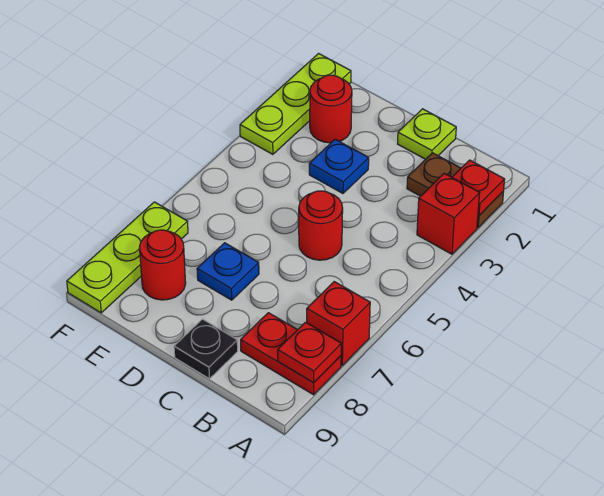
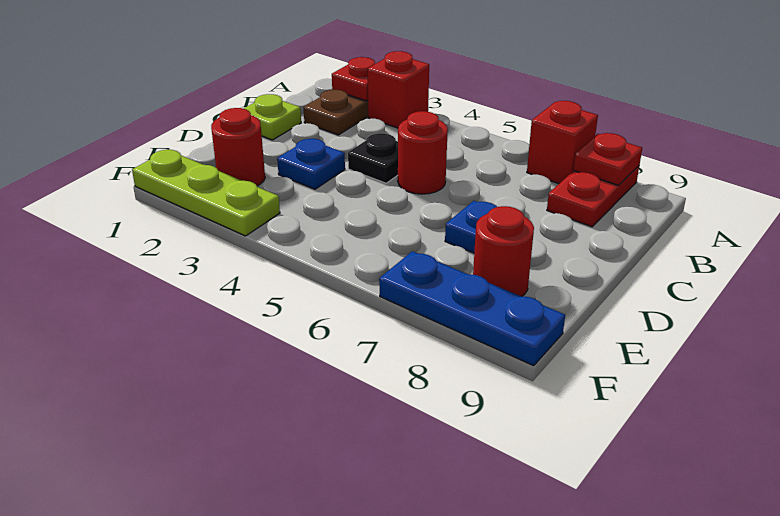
black plate C9 level 1 -> black plate C4 level 1
lime plate F7:F9 level 1 -> blue plate F7:F9 level 1

